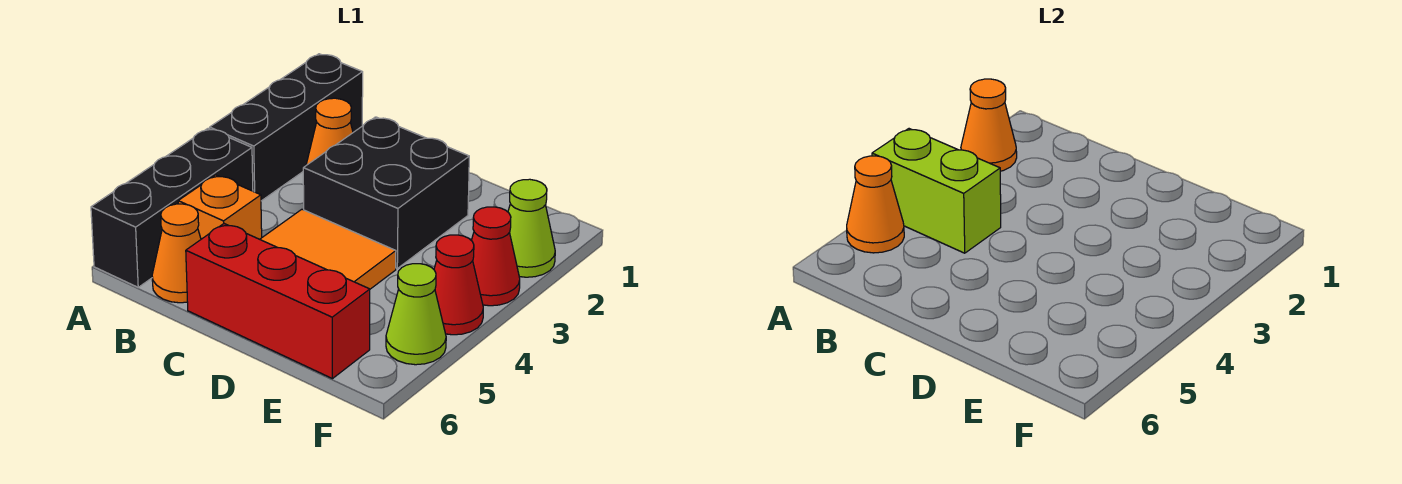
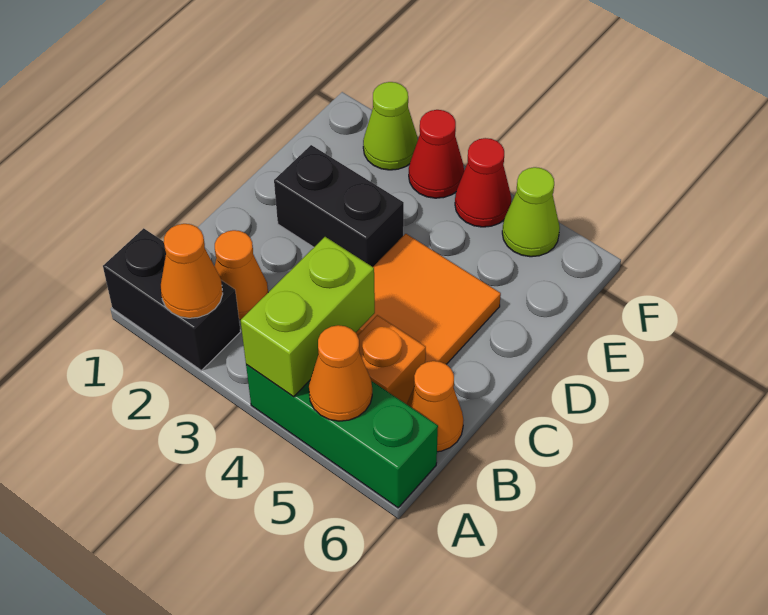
black brick A1:A3 level 1 -> black brick A1:A2 level 1
black brick A4:A6 level 1 -> green brick A4:A6 level 1
black brick C2:D3 level 1 -> black brick D2:D3 level 1
red brick C6:E6 level 1 -> none

